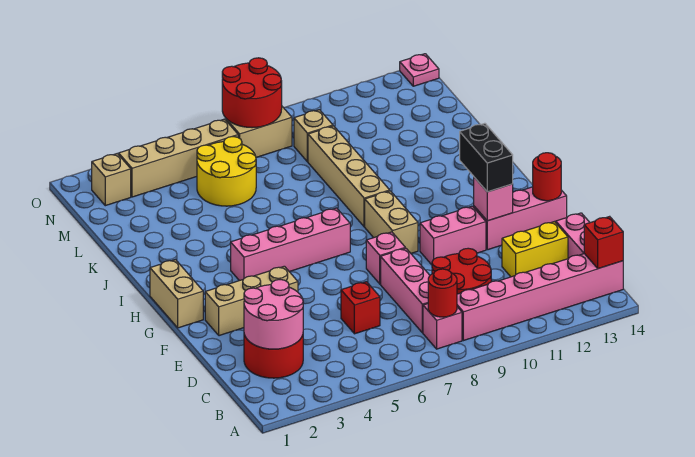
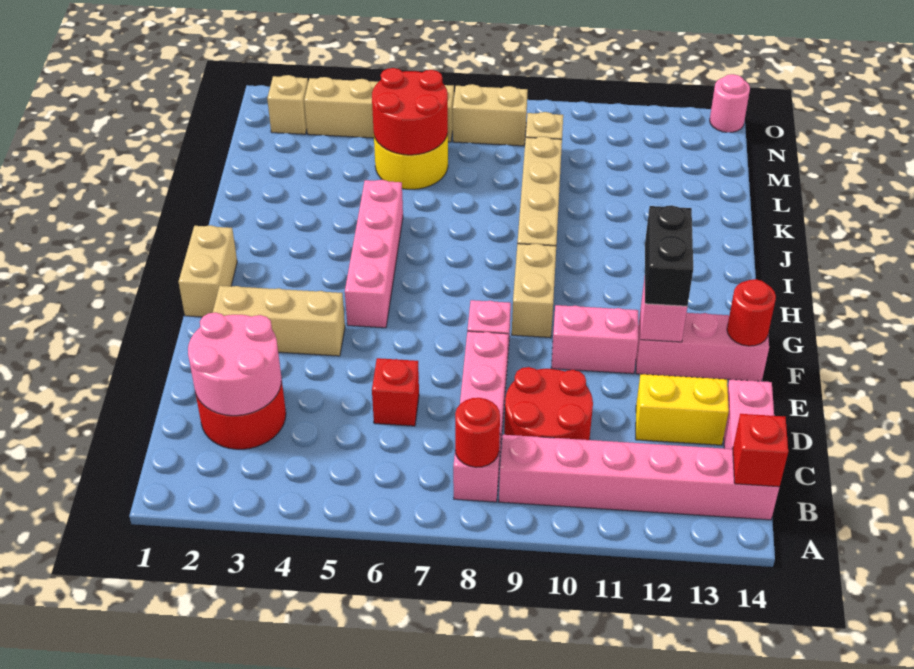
pink brick H4:H7 level 1 -> pink brick G5:J5 level 1
red round brick N7:O8 level 2 -> red round brick L5:M6 level 2
pink plate O14 level 1 -> pink round brick O14 level 1

